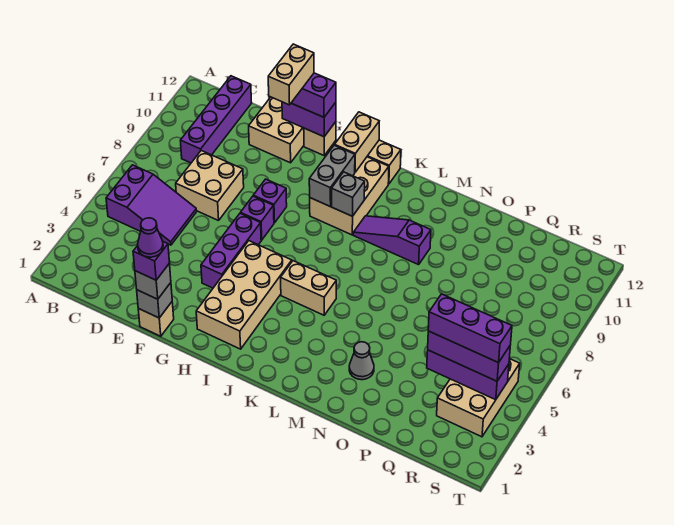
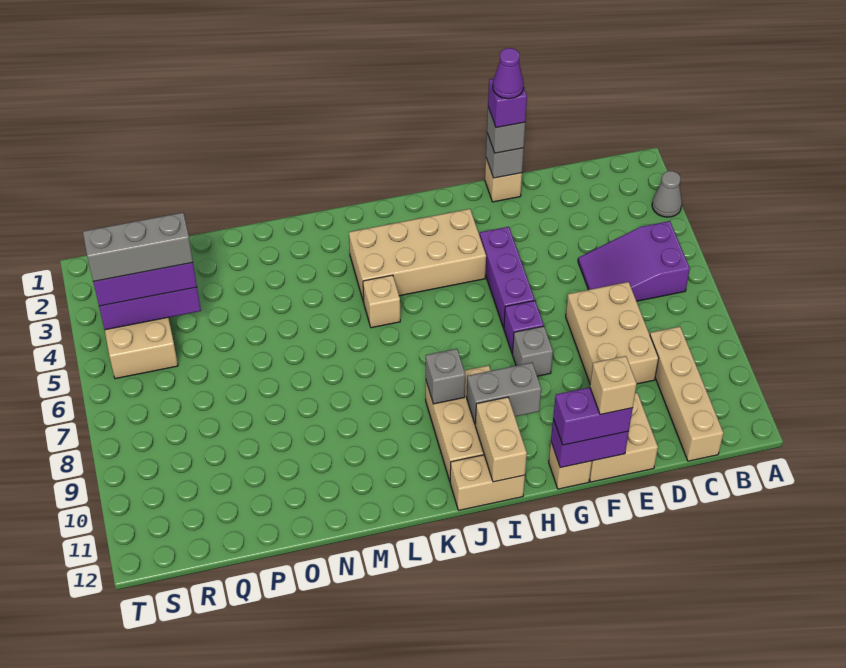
purple brick C9:C12 level 1 -> tan brick C9:C12 level 1
tan brick D7:E8 level 1 -> tan brick D7:E9 level 1
tan brick F11:F12 level 4 -> tan brick F12 level 4
purple brick G8 level 1 -> grey brick G8 level 1
tan brick H2:I5 level 1 -> tan brick H3:K4 level 1
grey brick I9:I10 level 2 -> grey brick H10:I10 level 2
tan brick J5:K5 level 1 -> tan brick K5 level 1
purple slope K9:M9 level 1 top M -> none
grey cone N3 level 1 -> grey cone A3 level 1
purple brick Q4:S4 level 4 -> grey brick Q4:S4 level 4

